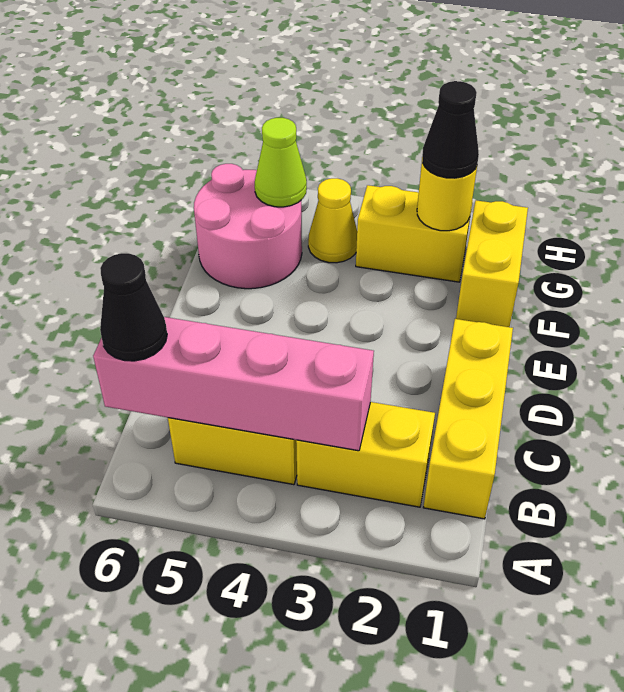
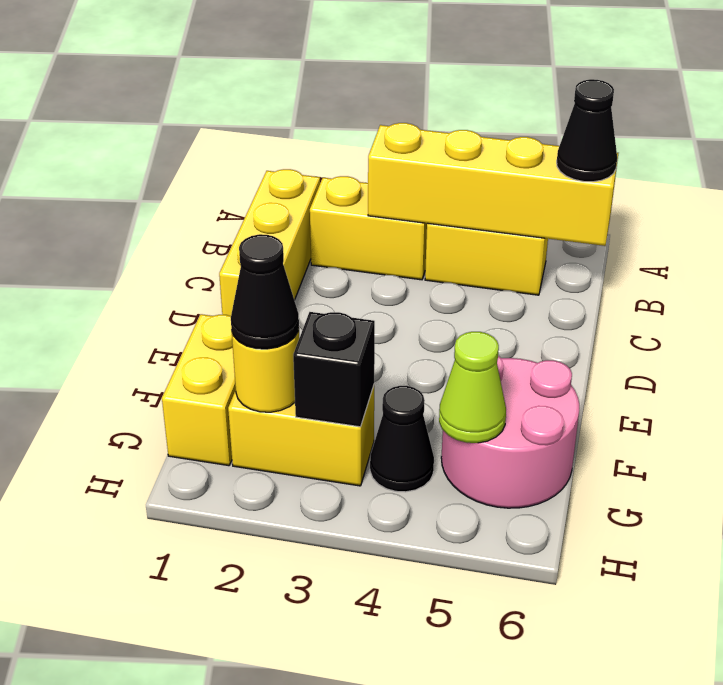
pink brick B3:B6 level 2 -> yellow brick B3:B6 level 2
none -> black brick G3 level 2
yellow cone G4 level 1 -> black cone G4 level 1

